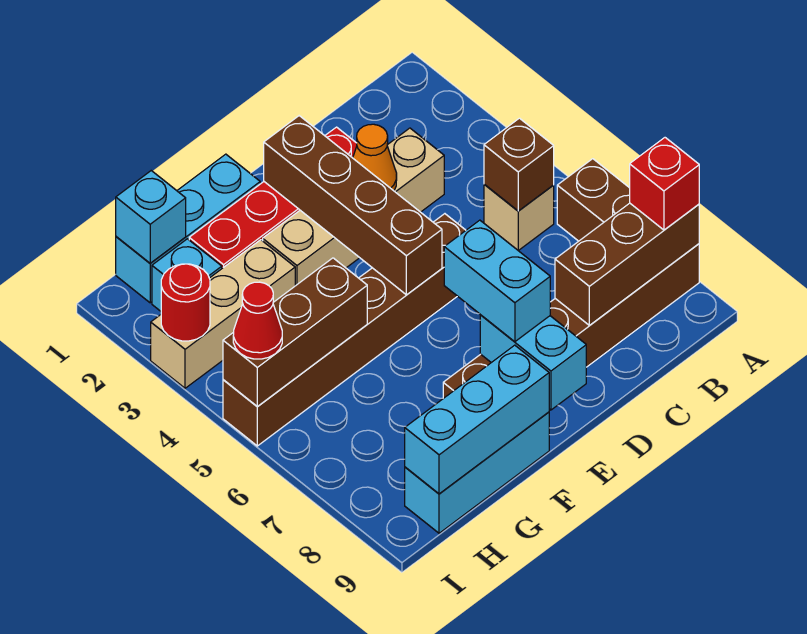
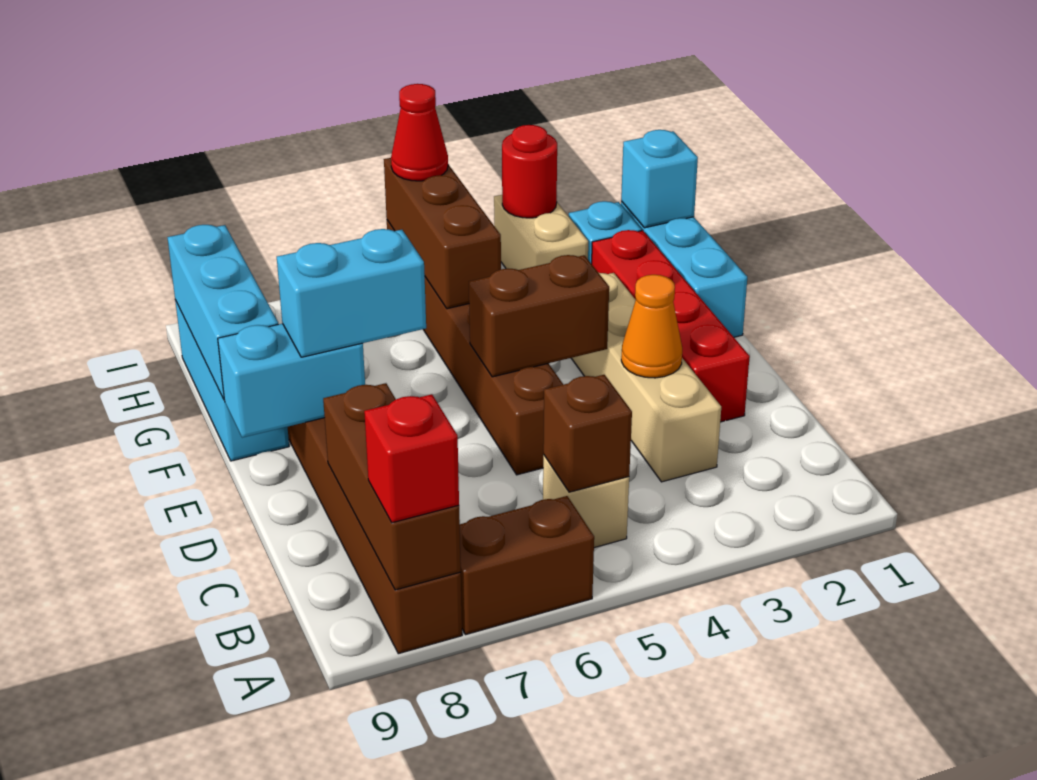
brown brick E2:E5 level 2 -> brown brick E4:E5 level 2
tan brick G3:I3 level 1 -> tan brick H3:I3 level 1

